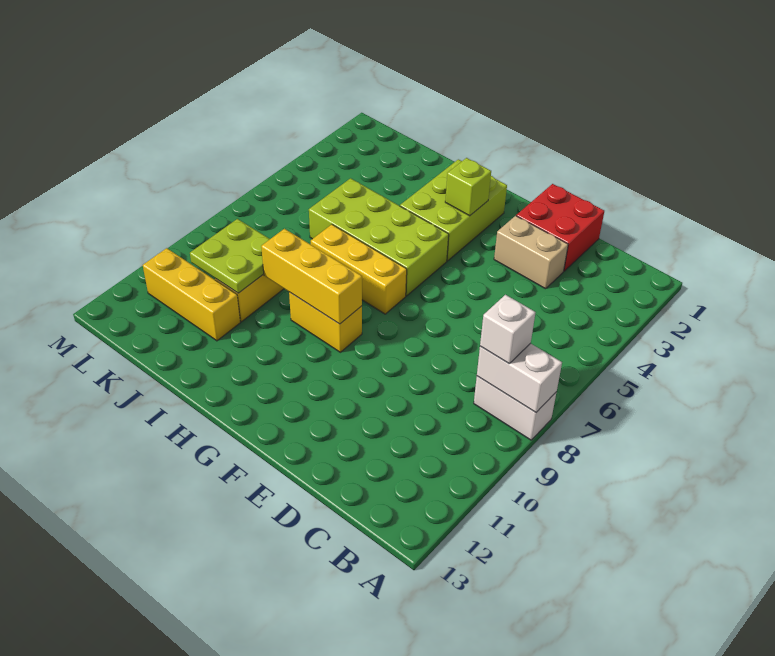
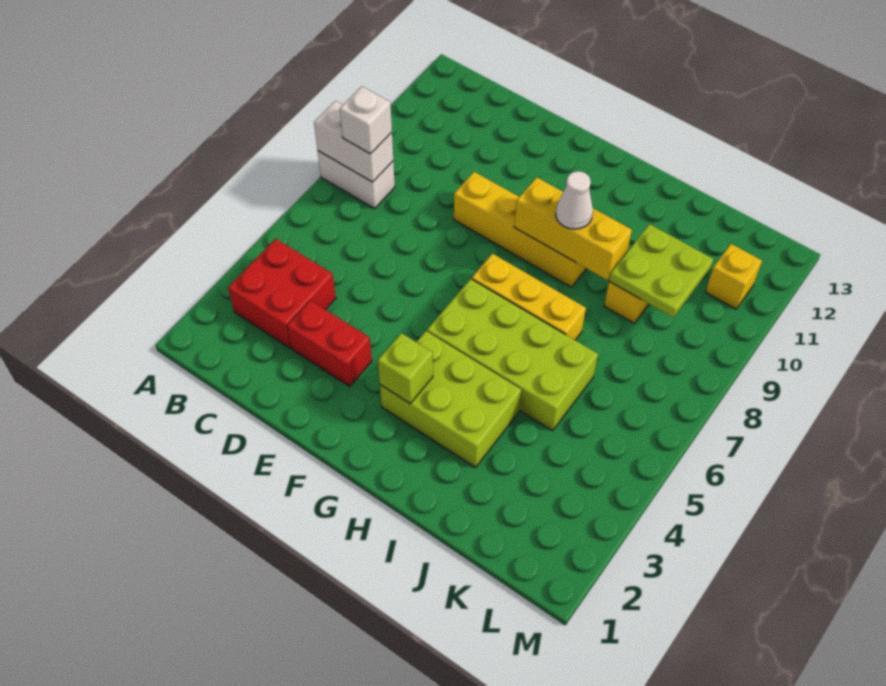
red brick D1:E2 level 1 -> red brick B3:C4 level 1
tan brick D3:E3 level 1 -> red brick D3:E3 level 1
lime brick G2:H4 level 1 -> lime brick G3:I4 level 1
yellow brick G9:H9 level 1 -> yellow brick E9:H9 level 1
none -> white cone H9 level 3
yellow brick J11:L11 level 1 -> yellow brick L11 level 1

